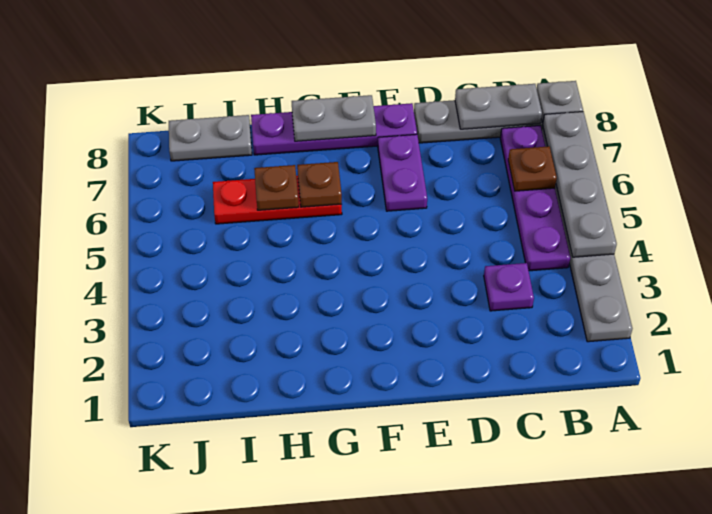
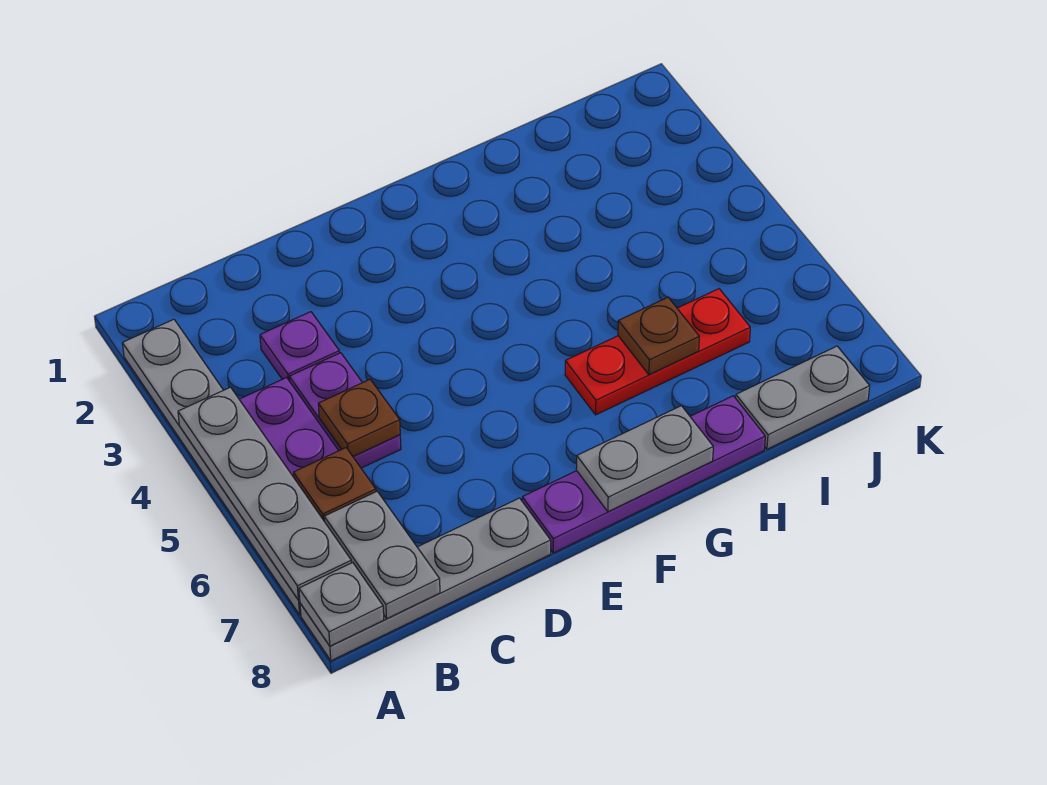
grey plate B8:C8 level 2 -> grey plate B7:B8 level 2
purple plate E6:E7 level 1 -> purple plate C4:C5 level 1
brown plate G6 level 2 -> brown plate C5 level 2

